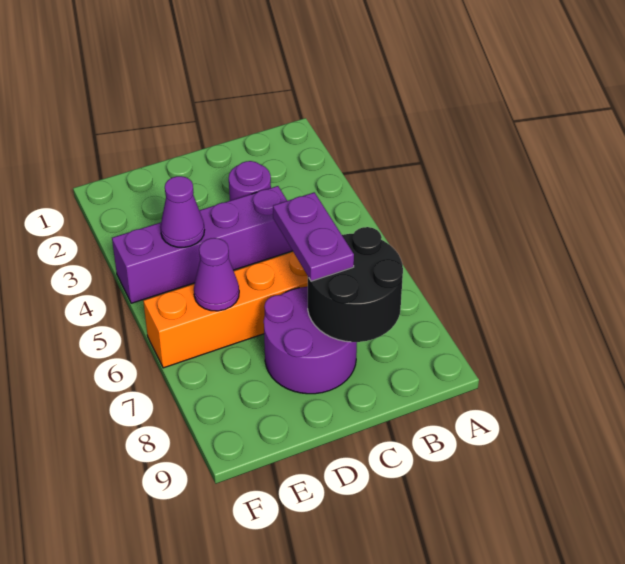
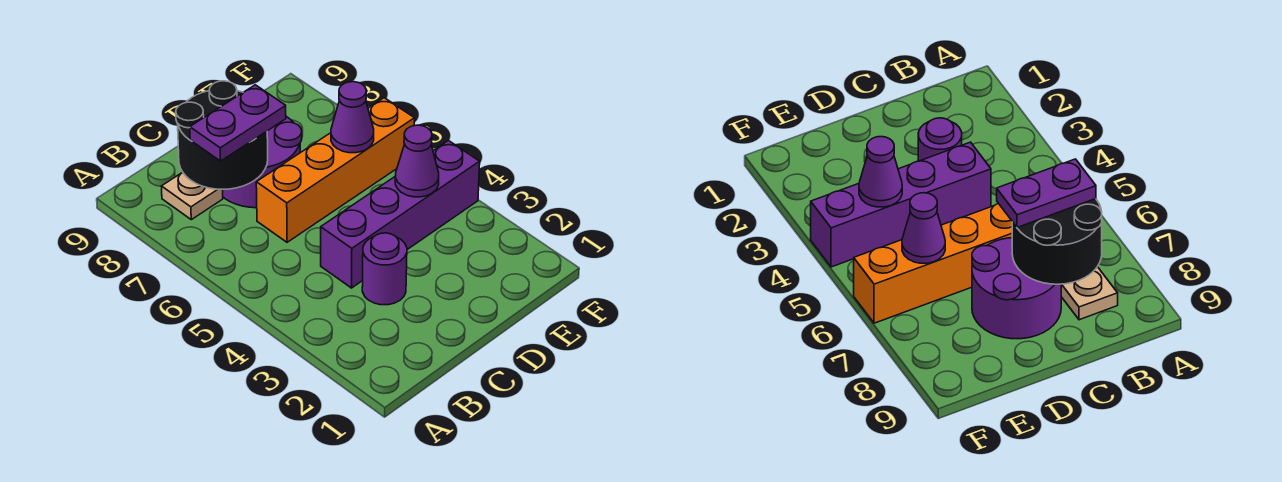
none -> tan plate B8 level 1
purple plate C6:C7 level 3 -> purple plate B7:C7 level 3

